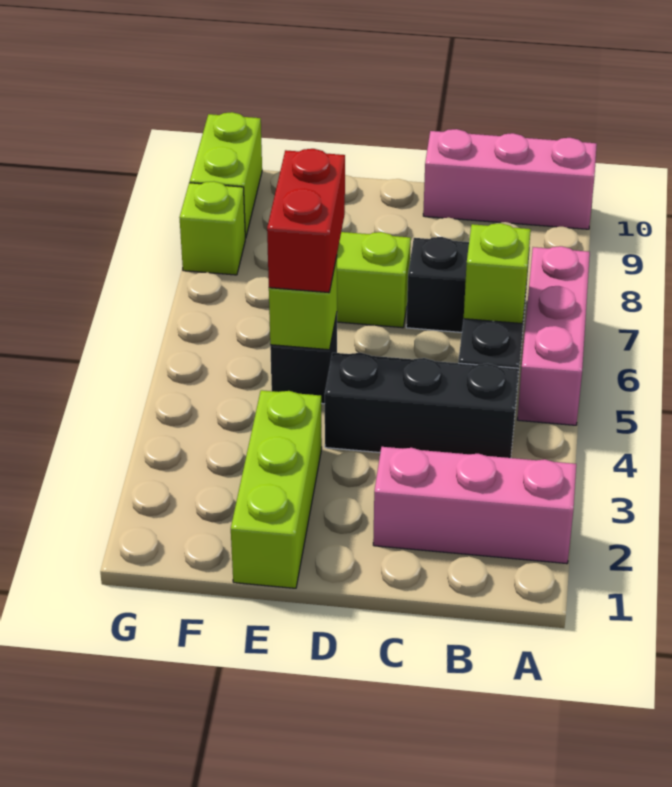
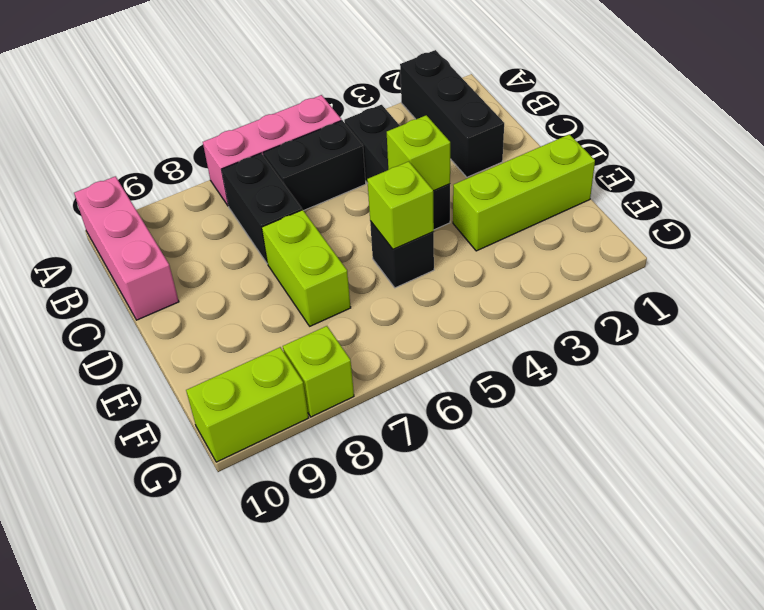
pink brick A2:C2 level 1 -> black brick A2:C2 level 1
lime brick B6 level 2 -> lime brick D4 level 2
red brick E5:E6 level 3 -> none

